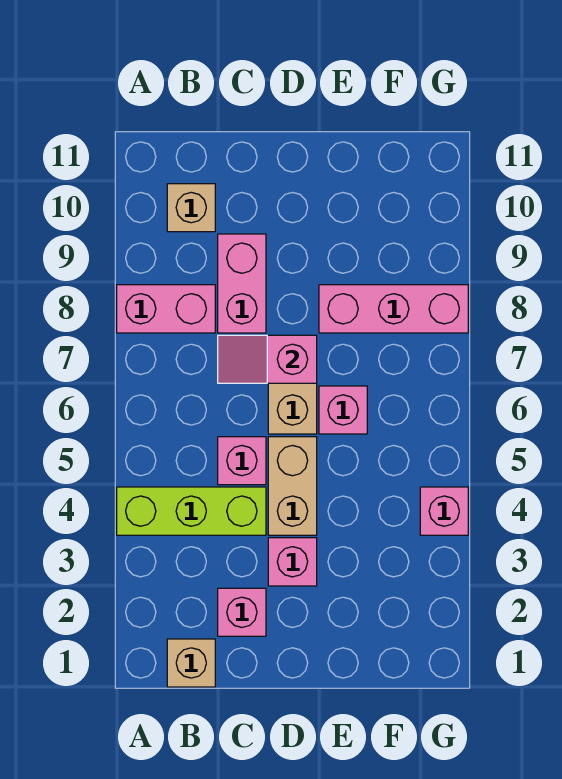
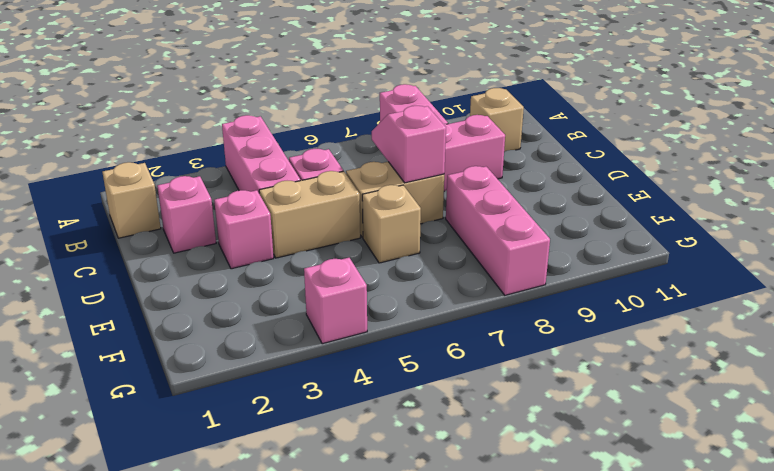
lime brick A4:C4 level 1 -> pink brick A4:C4 level 1
pink brick E6 level 1 -> tan brick E6 level 1

